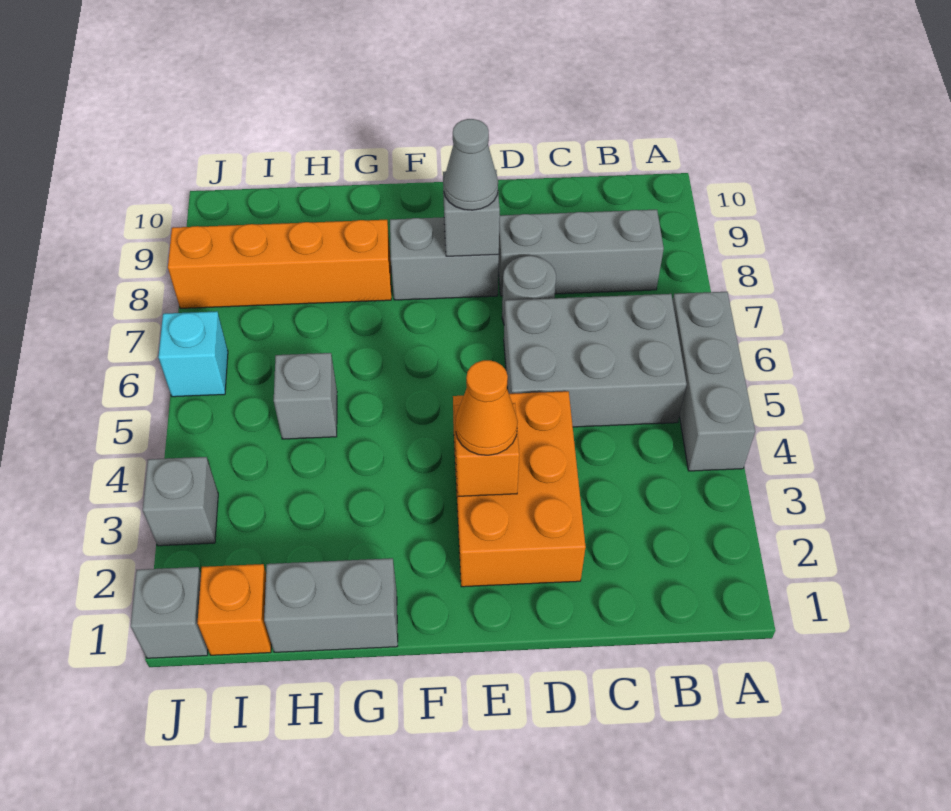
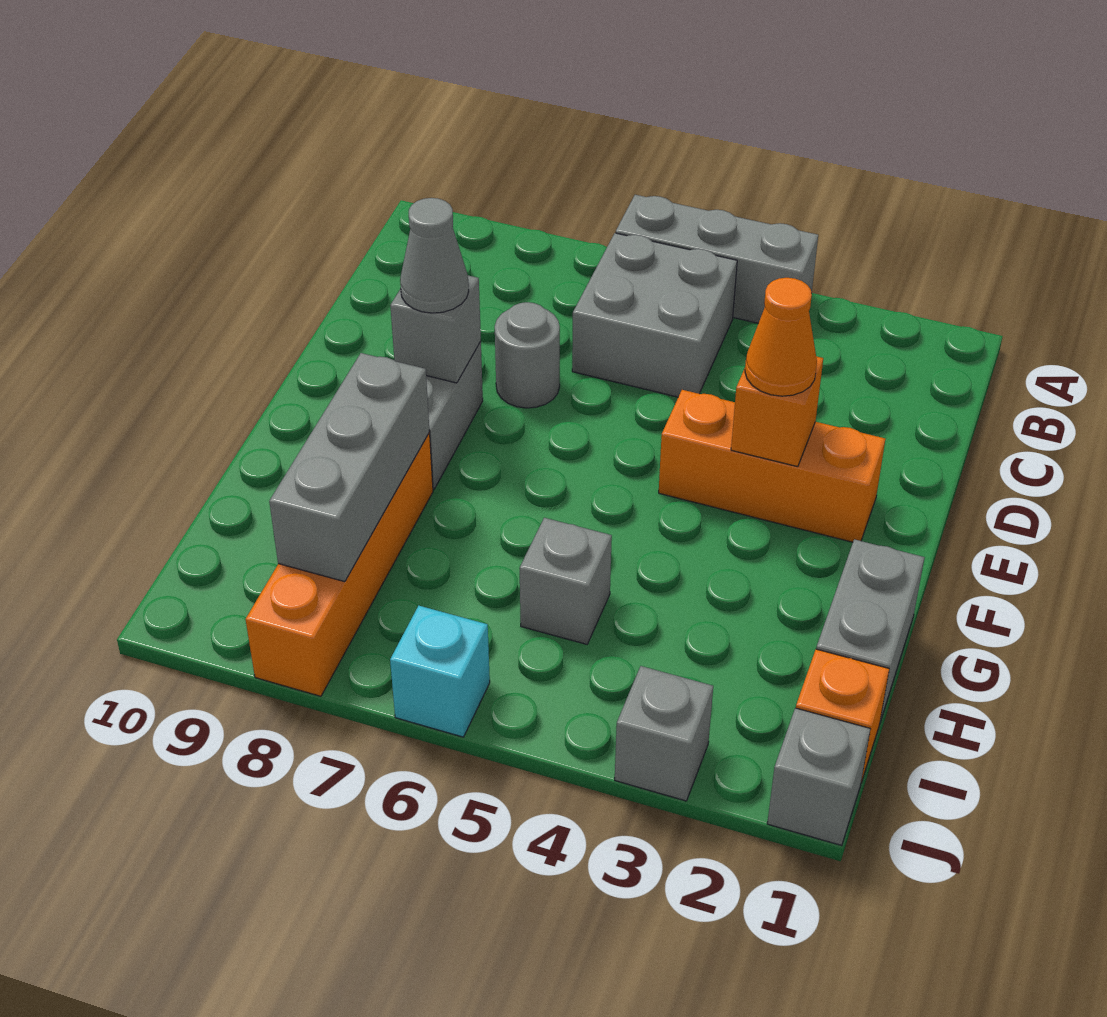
grey brick B5:D6 level 1 -> grey brick B5:C6 level 1
grey brick B8:D8 level 1 -> grey brick G8:I8 level 2
orange brick D2:E4 level 1 -> orange brick E2:E4 level 1

